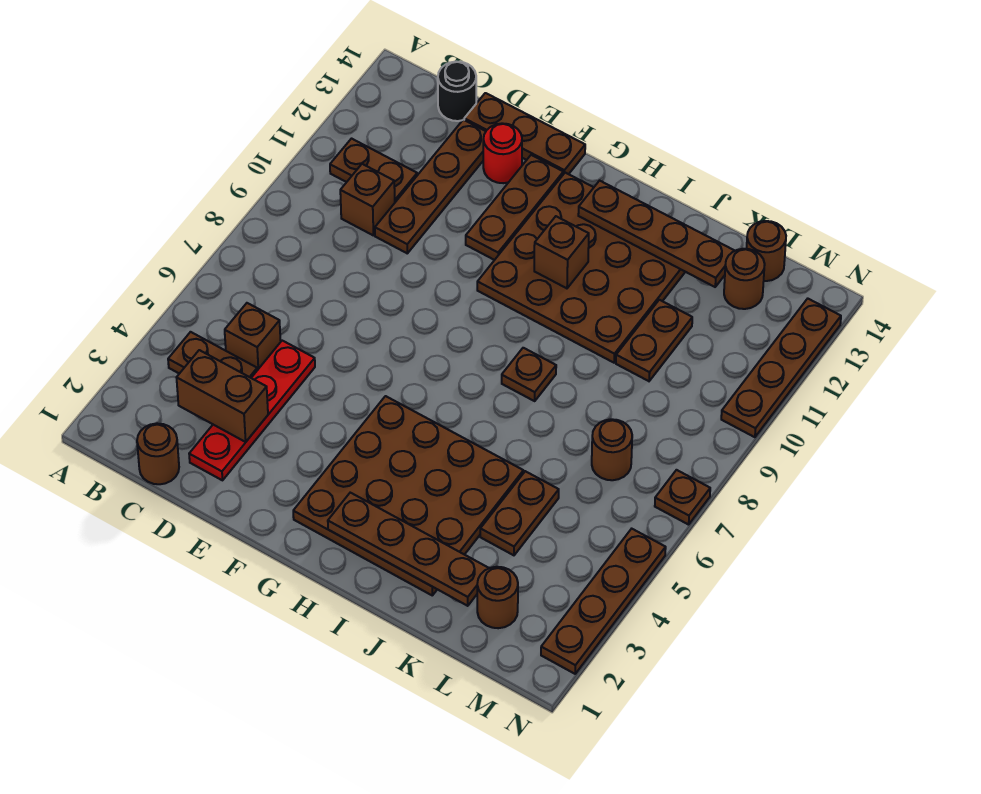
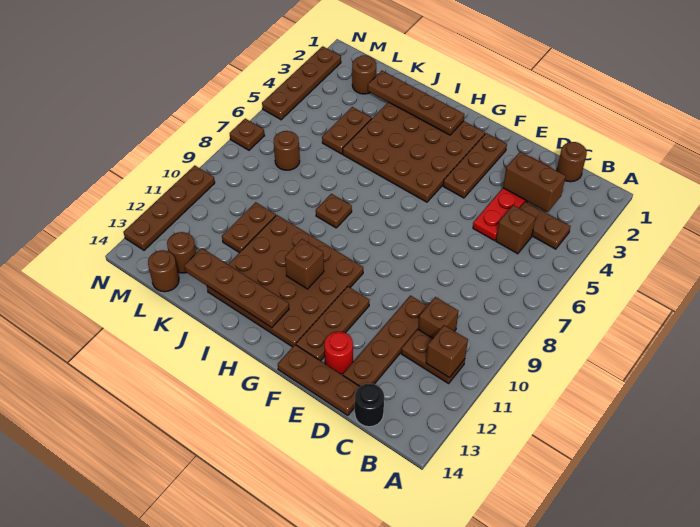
none -> brown brick B11 level 2
none -> brown plate F2:F4 level 1

